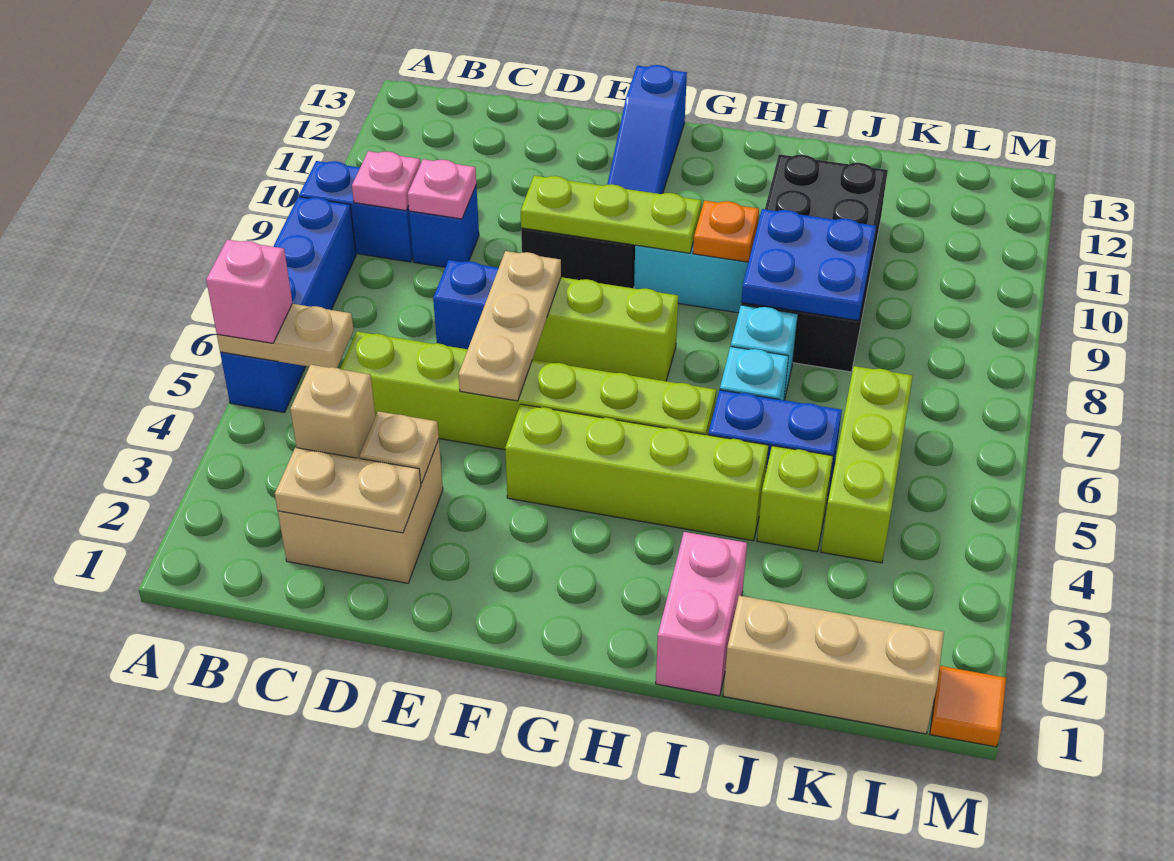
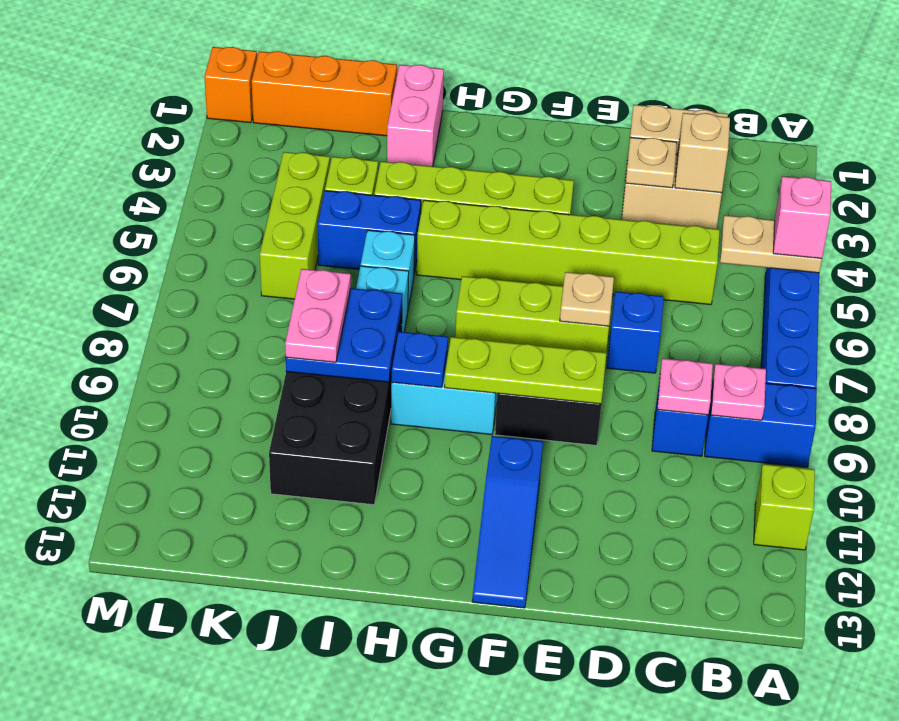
none -> lime brick A11 level 1
tan plate E5:E7 level 2 -> tan plate E7 level 2
blue slope F11:F13 level 1 top 13 -> blue slope F11:F13 level 1 top 11
orange plate H9 level 2 -> blue plate H9 level 2
tan brick J1:L1 level 1 -> orange brick J1:L1 level 1
none -> pink plate J8:J9 level 3
orange tile M1 level 1 -> orange brick M1 level 1

